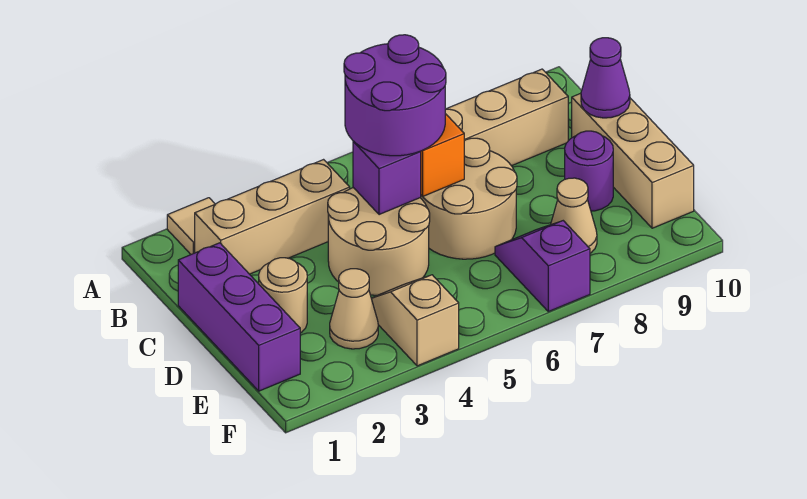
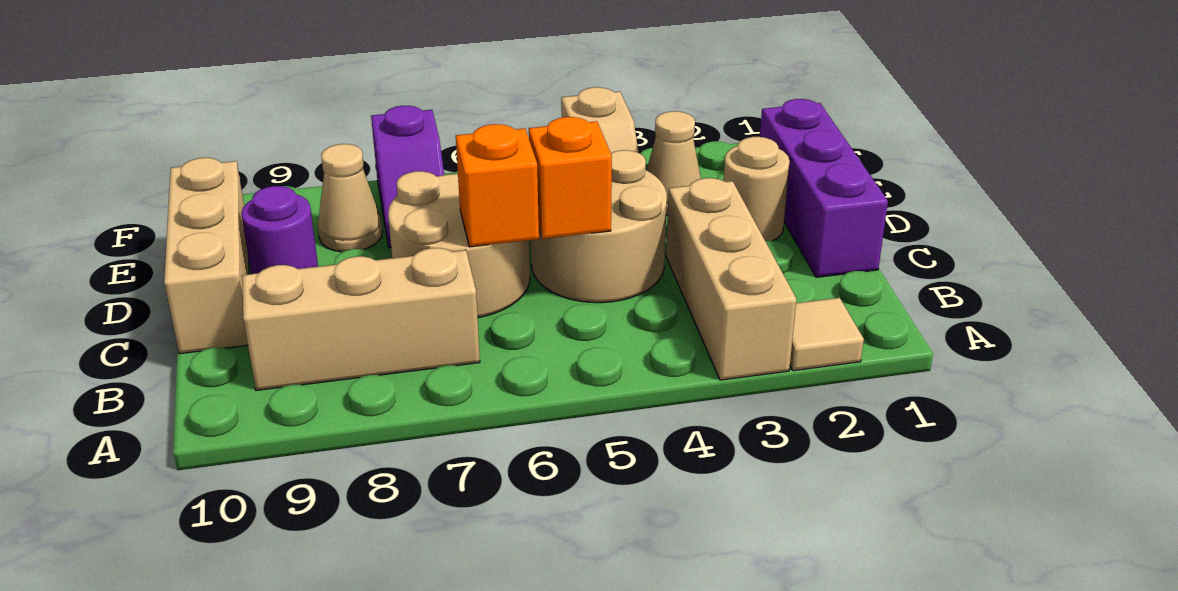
tan brick B2:B4 level 1 -> tan brick A3:C3 level 1
purple round brick B5:C6 level 3 -> none
purple brick C5 level 2 -> orange brick C5 level 2
purple cone C10 level 2 -> none

